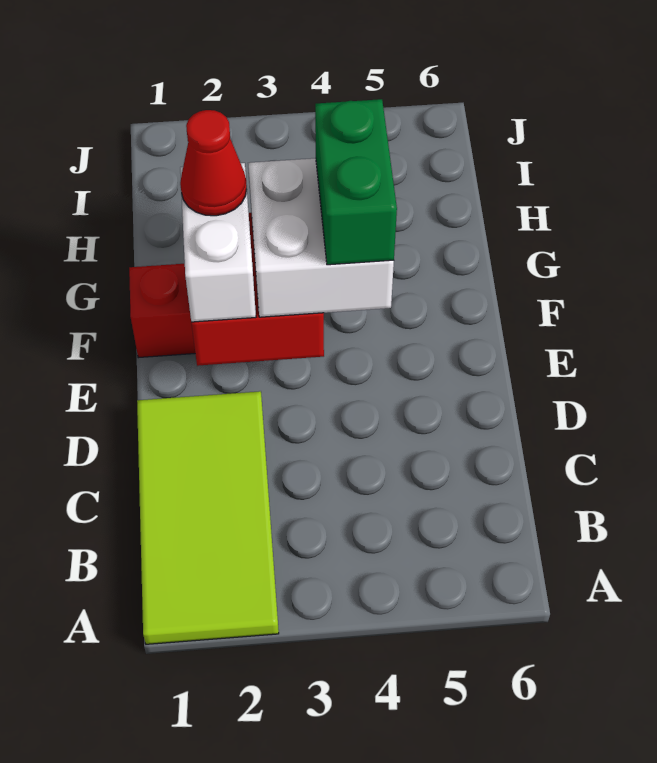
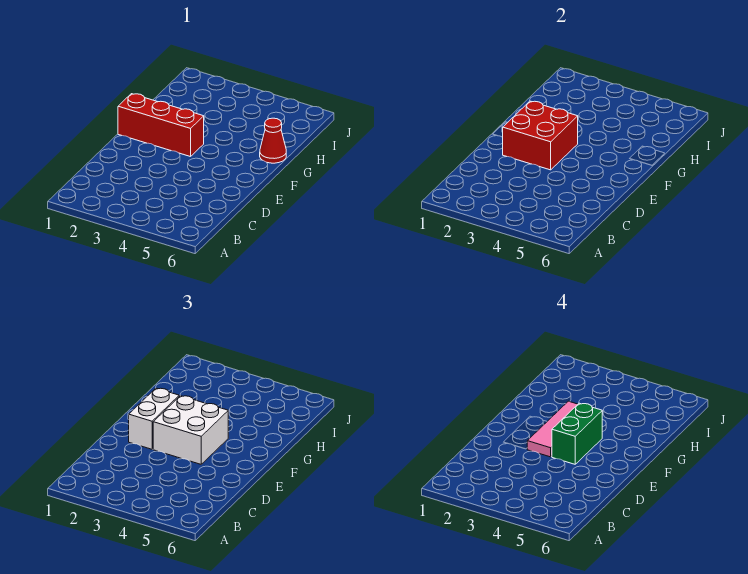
lime tile A1:D2 level 1 -> none
none -> pink tile E3:G3 level 4
red cone F2 level 4 -> red cone G6 level 1

